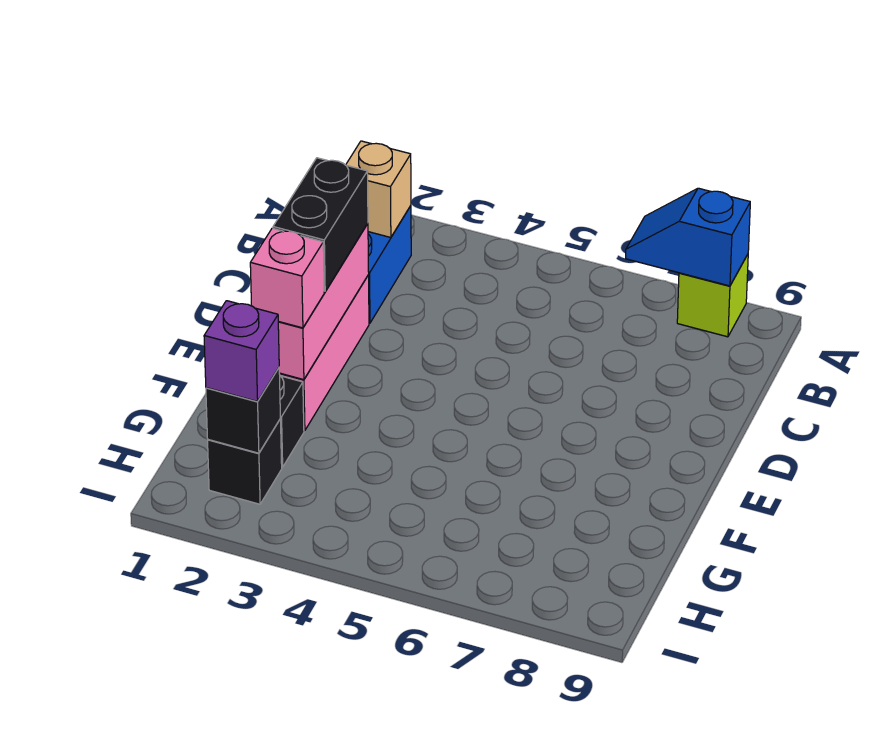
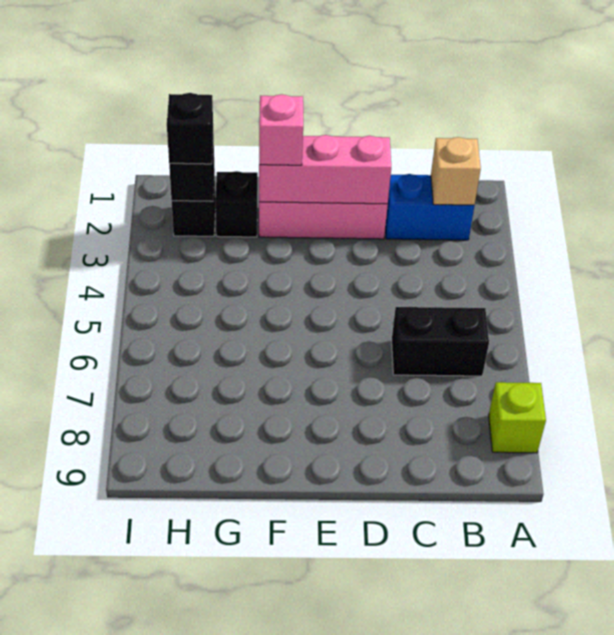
blue slope A7:A8 level 2 top 8 -> none
black brick D2:E2 level 3 -> black brick B6:C6 level 1
purple brick H2 level 3 -> black brick H2 level 3

